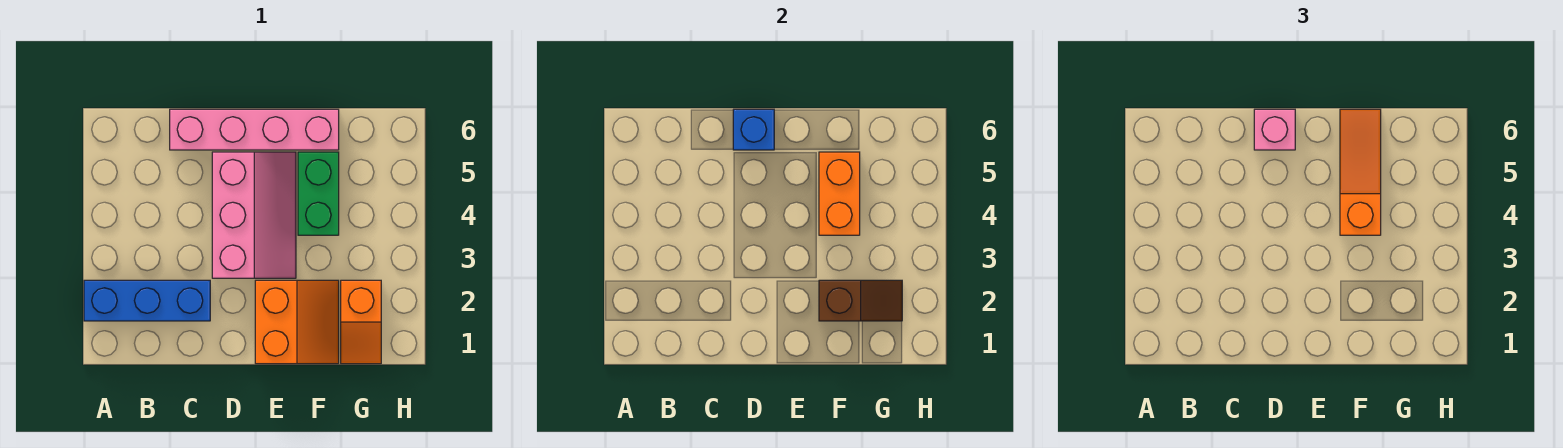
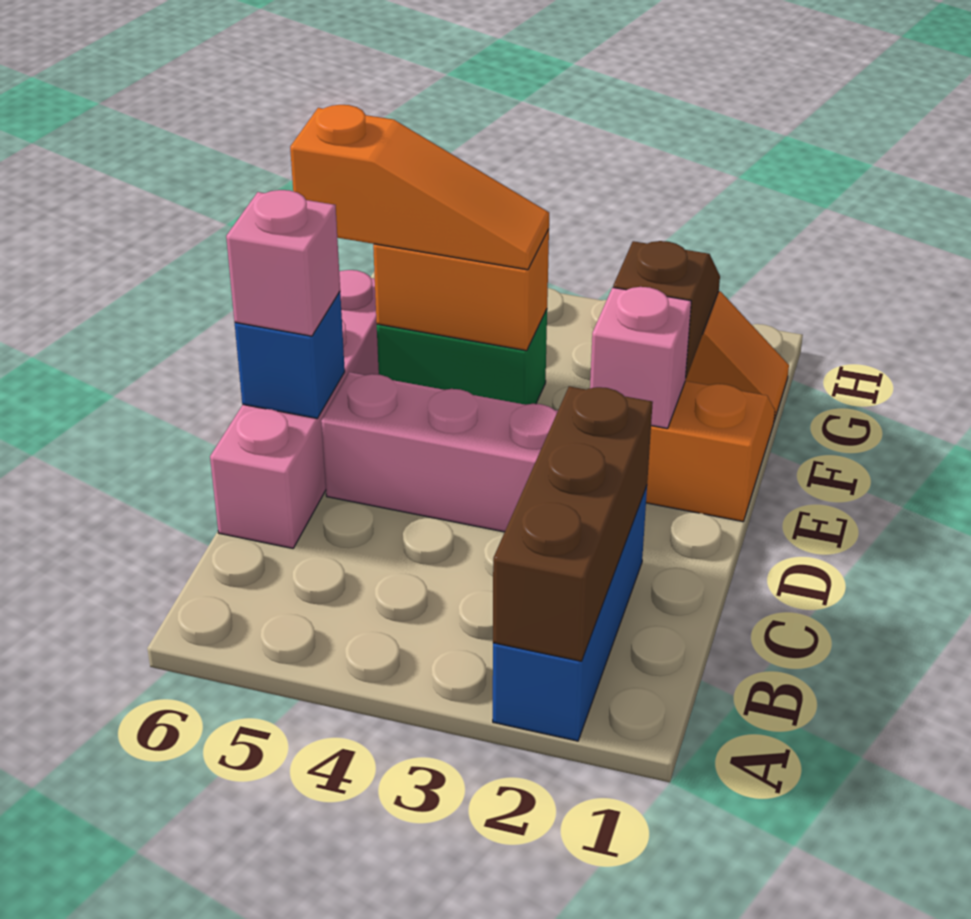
none -> brown brick A2:C2 level 2
none -> pink brick E2 level 2
orange slope F4:F6 level 3 top 4 -> orange slope F4:F6 level 3 top 6

